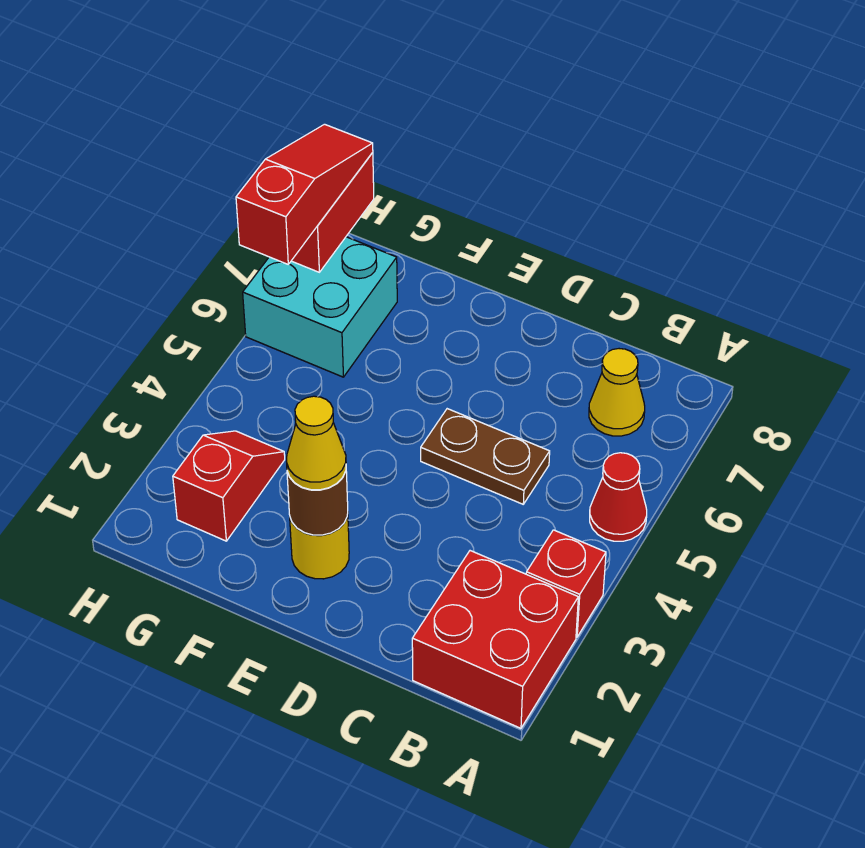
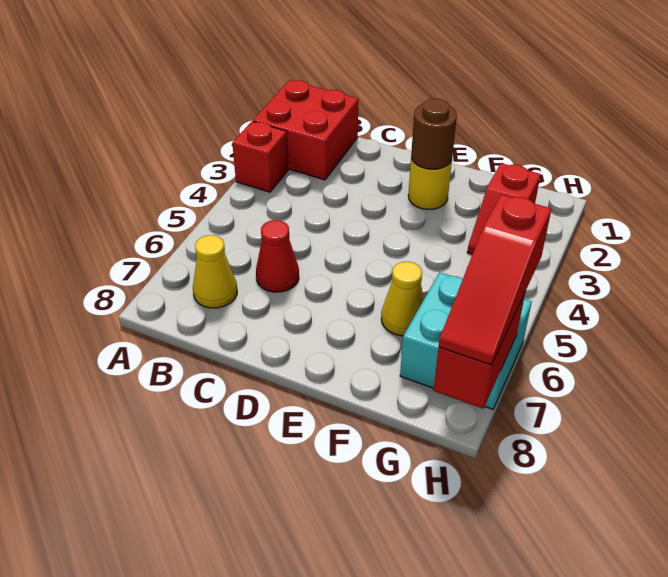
red cone A5 level 1 -> red cone C6 level 1
brown plate C5:D5 level 1 -> none
yellow cone E2 level 3 -> yellow cone F6 level 1

